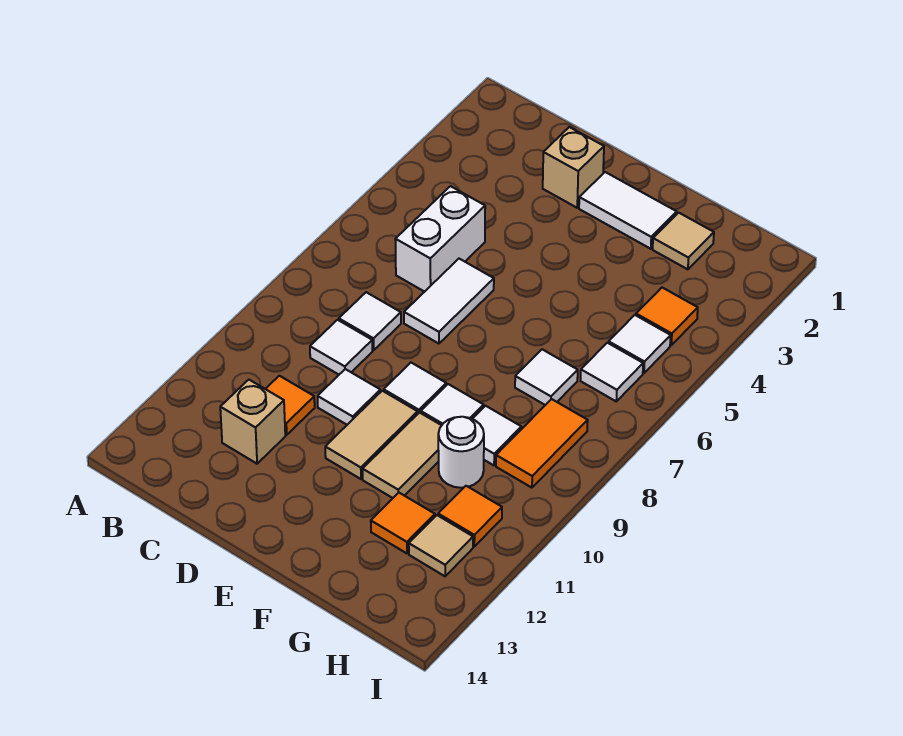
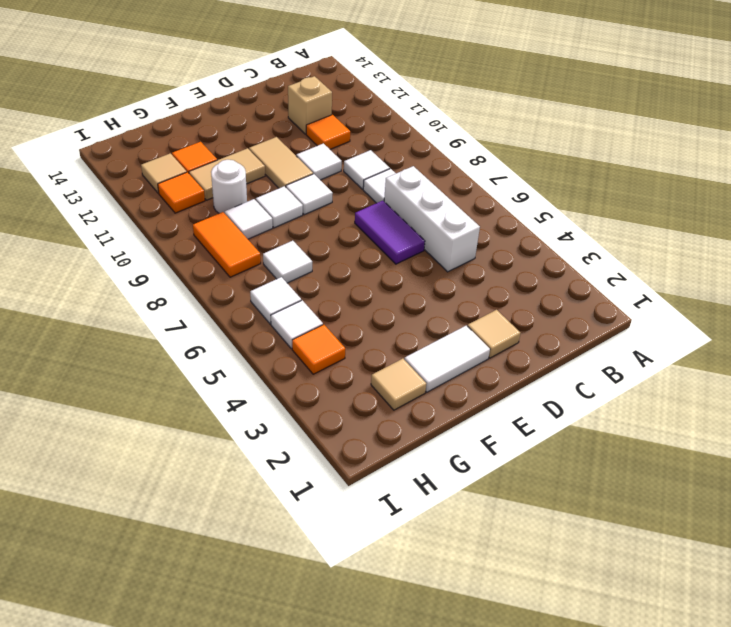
white brick C5:C6 level 1 -> white brick C5:C7 level 1
tan brick D2 level 1 -> tan tile D2 level 1
white tile D6:D7 level 1 -> purple tile D6:D7 level 1
tan tile F10:F11 level 1 -> tan tile F11:G11 level 1

